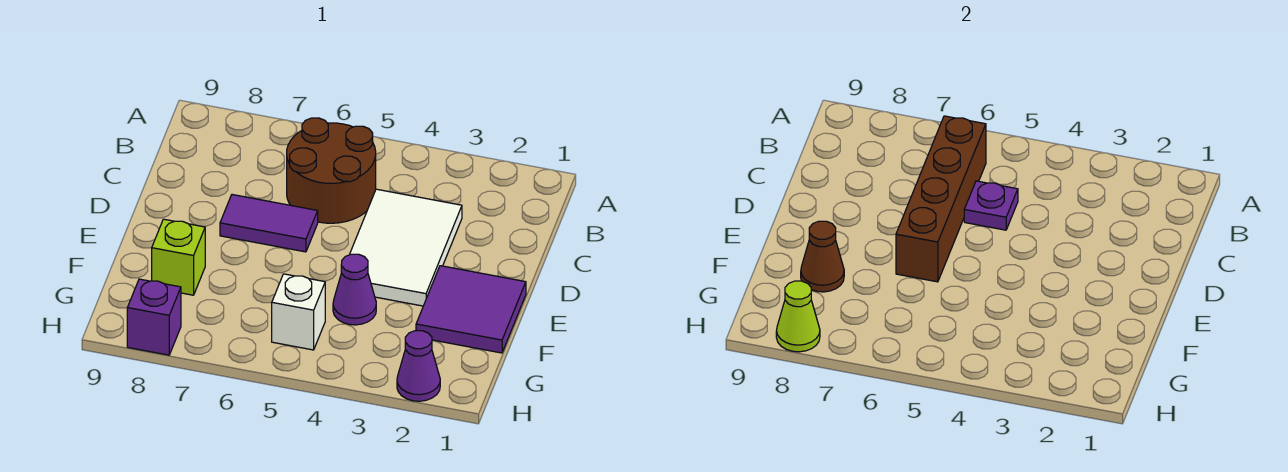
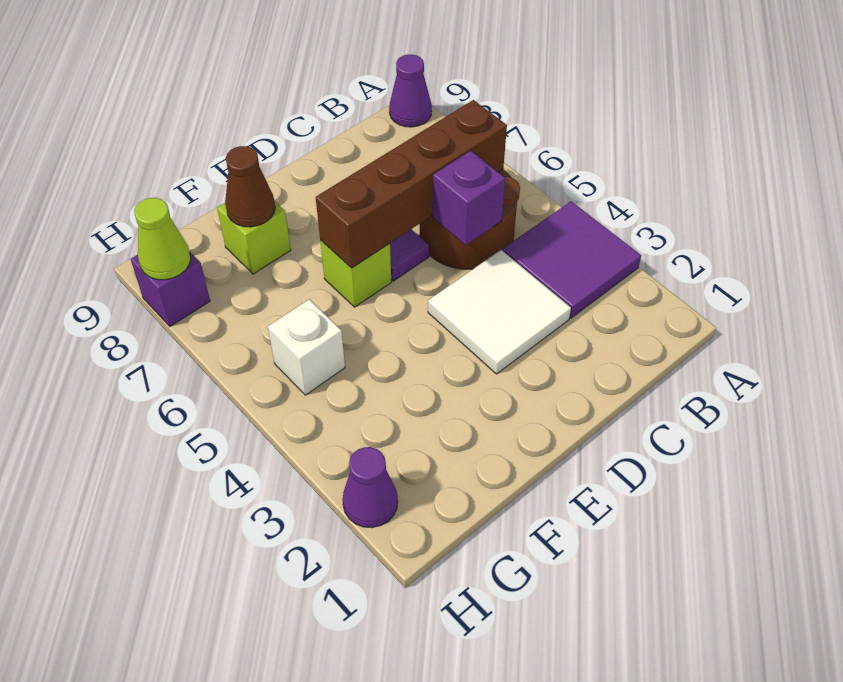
white tile C3:E4 level 1 -> white tile C3:D4 level 1
purple plate C5 level 2 -> purple brick C5 level 2
purple tile E1:F2 level 1 -> purple tile A3:B4 level 1
none -> lime brick E6 level 1
purple cone F4 level 1 -> purple cone A9 level 1

